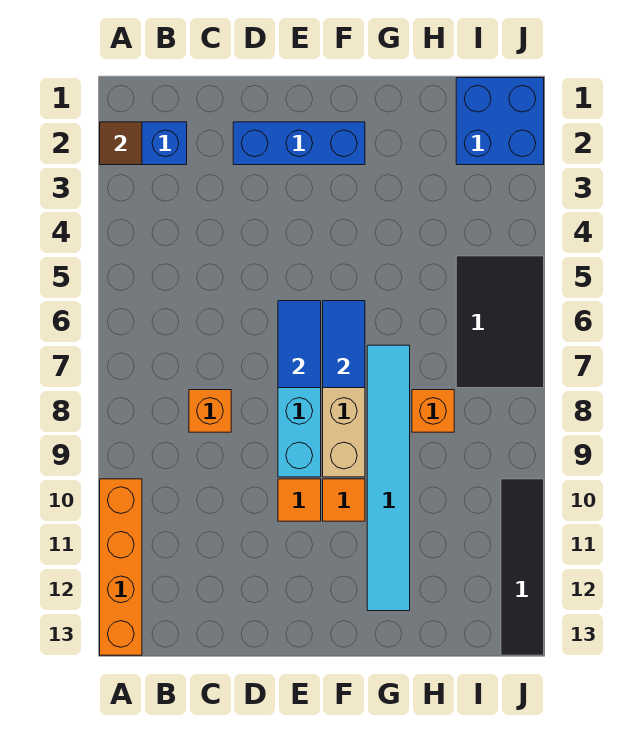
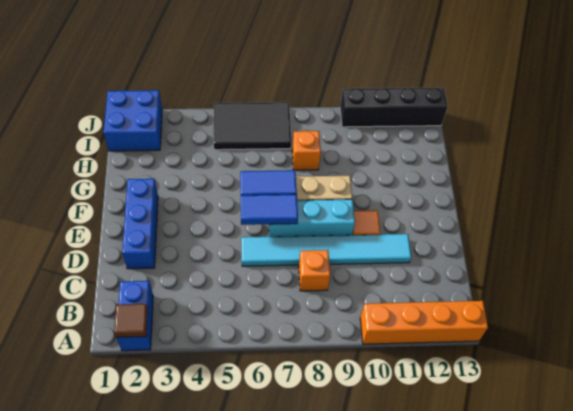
orange tile F10 level 1 -> none
cyan tile G7:G12 level 1 -> cyan tile D6:D11 level 1
black tile J10:J13 level 1 -> black brick J10:J13 level 1

